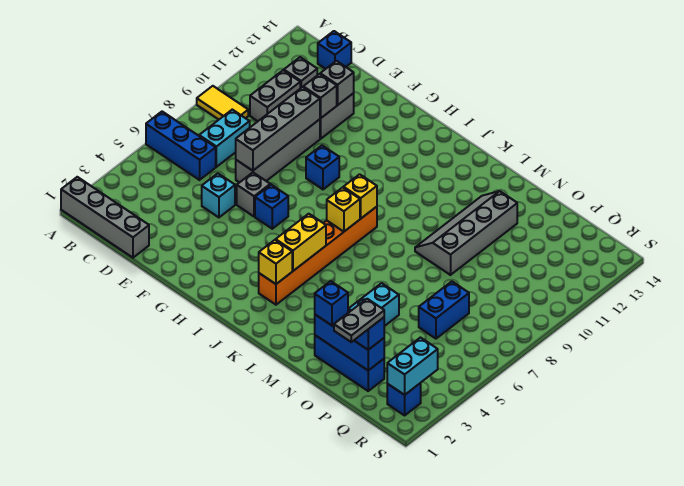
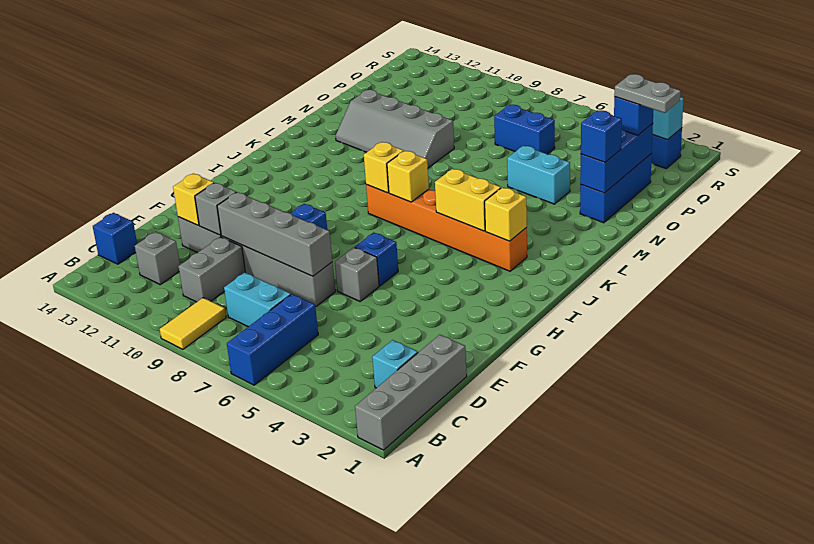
grey brick C10:C11 level 1 -> grey brick C10:D10 level 1
cyan brick E5 level 1 -> cyan brick C2 level 1
grey brick E12 level 2 -> yellow brick E12 level 2

